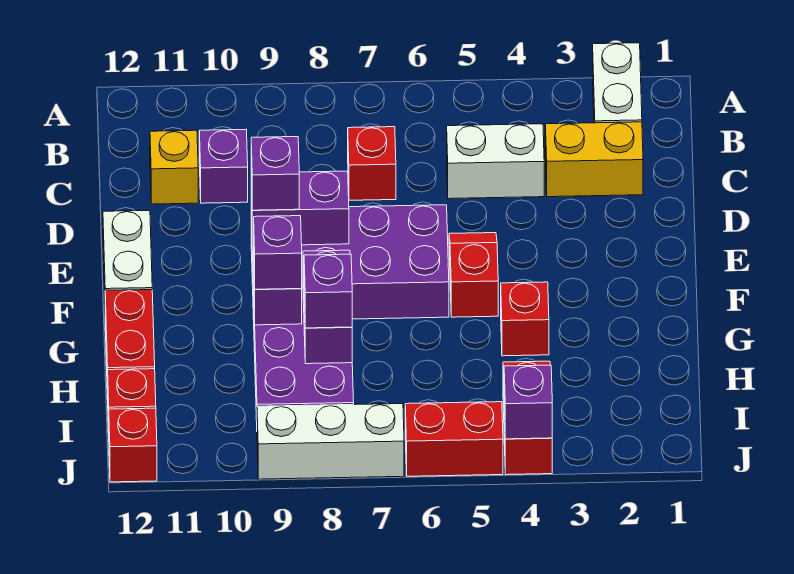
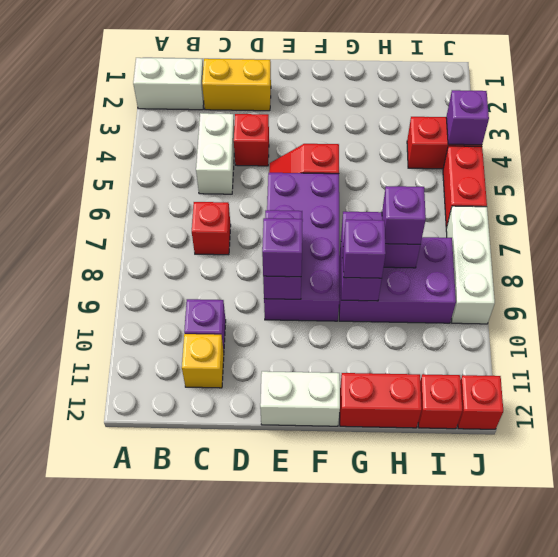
yellow brick C2:C3 level 1 -> yellow brick C2:D2 level 1
red brick G4 level 1 -> red brick D4 level 1

